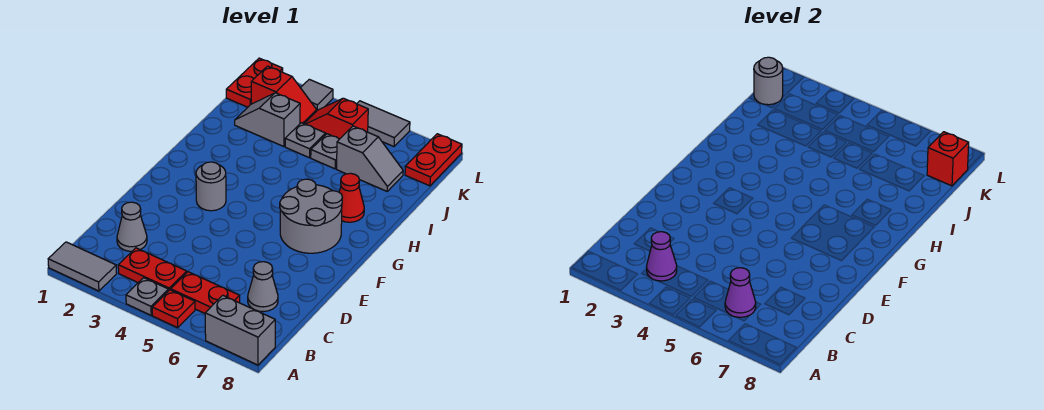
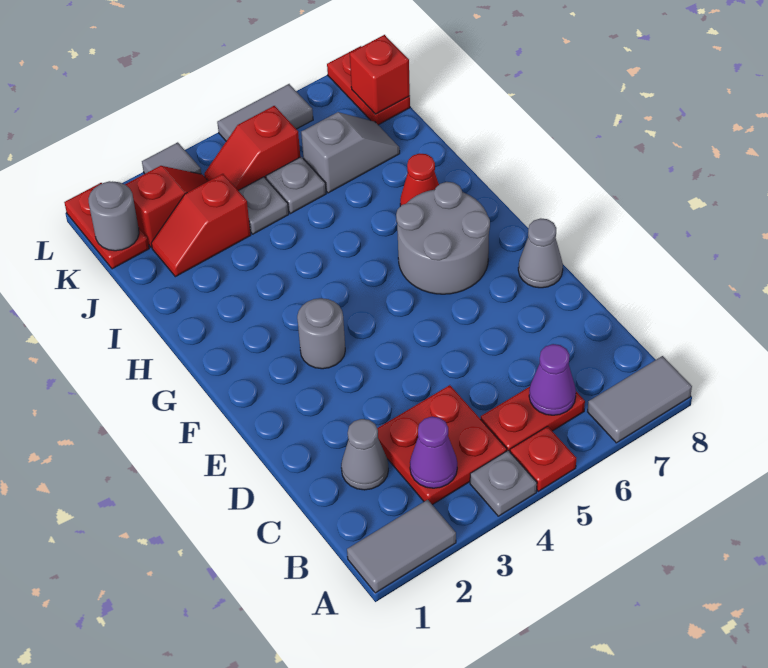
grey brick A7:A8 level 1 -> grey tile A7:A8 level 1
red plate B3:B4 level 1 -> red plate B3:C4 level 1
grey cone C7 level 1 -> grey cone E8 level 1
grey slope J2:J3 level 1 top 3 -> red slope J2:J3 level 1 top 3

